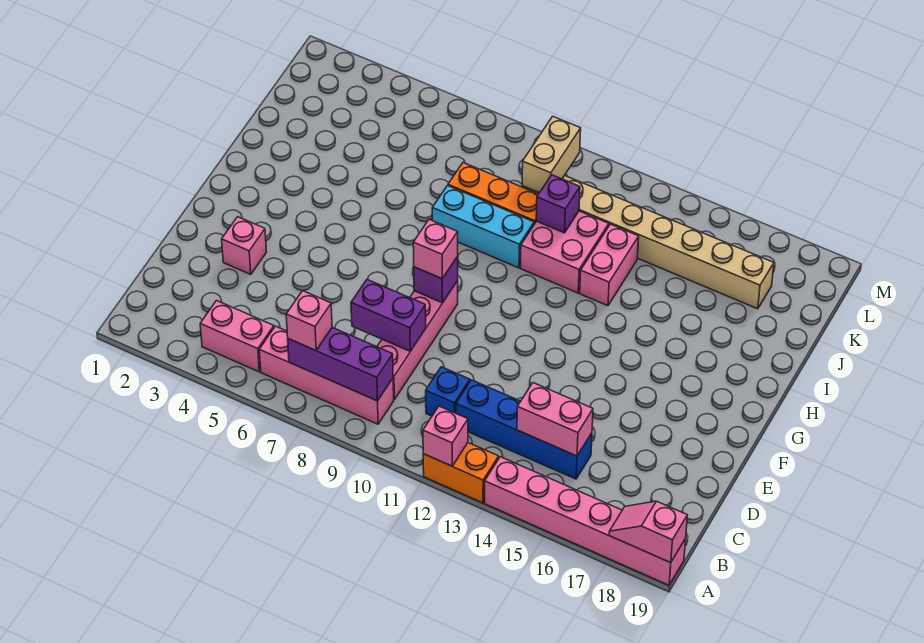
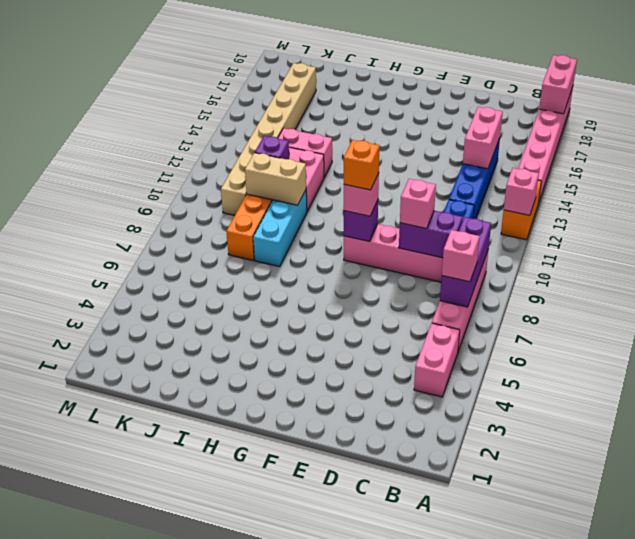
pink slope A18:A19 level 2 top 19 -> pink brick A18:A19 level 2
purple brick D8:D9 level 2 -> purple brick C9:D9 level 2
pink brick E3 level 1 -> pink brick D9 level 3
none -> orange brick F9 level 4
tan brick K10:L10 level 2 -> tan brick I10:J10 level 2

